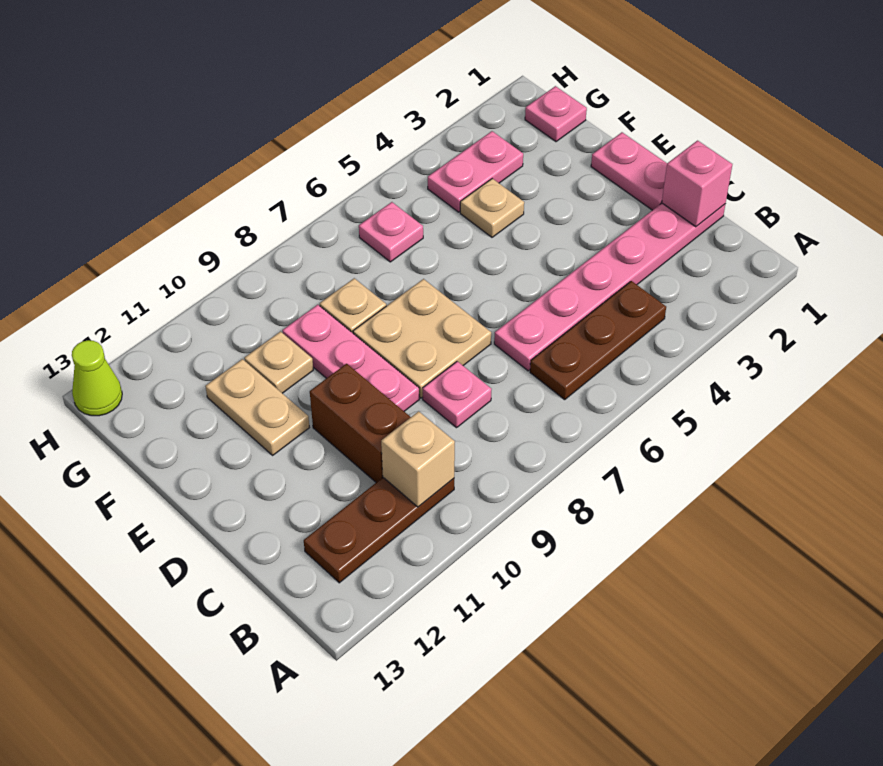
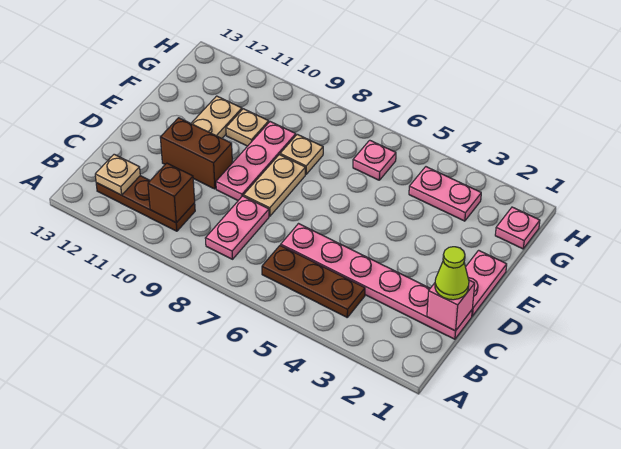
tan brick B10 level 2 -> brown brick B10 level 2
pink plate C8 level 1 -> pink plate B8:C8 level 1
brown brick C10:D10 level 1 -> brown brick D10:D11 level 1
tan plate D7:E8 level 1 -> tan plate D8:E8 level 1
tan plate F4 level 1 -> tan plate B12 level 2
lime cone H13 level 1 -> lime cone C1 level 3

